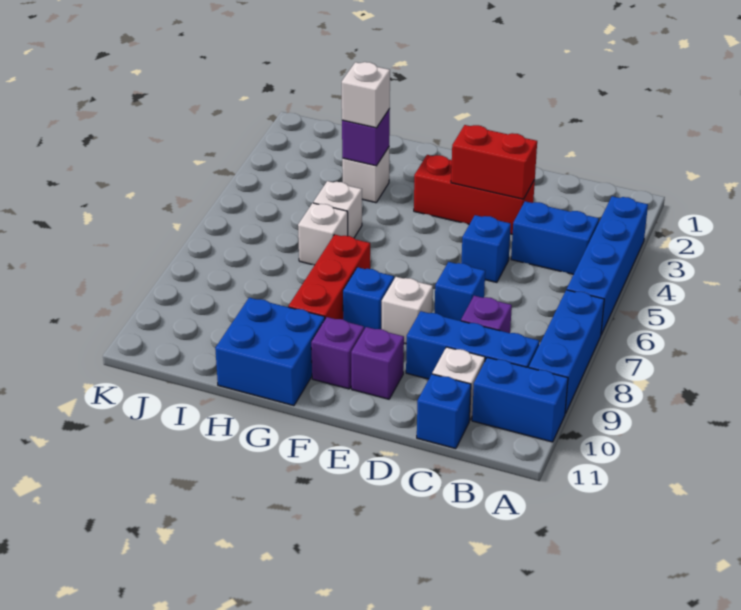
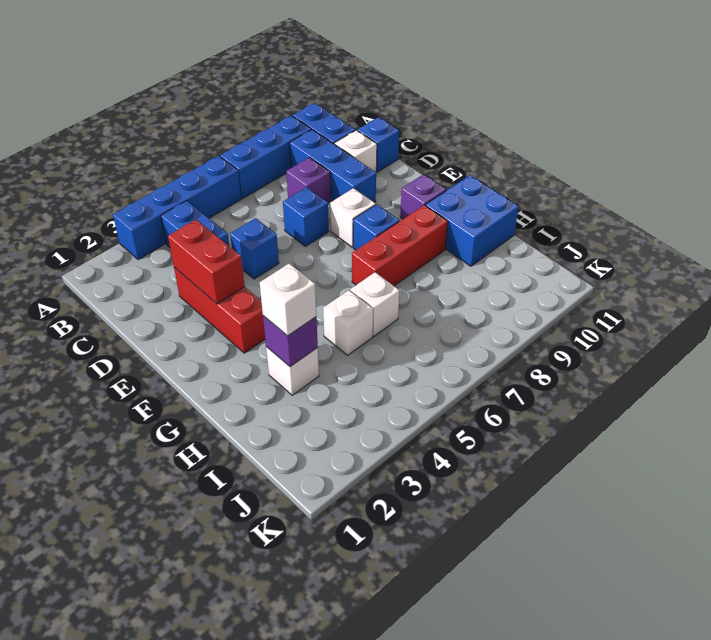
purple brick E10 level 1 -> none

